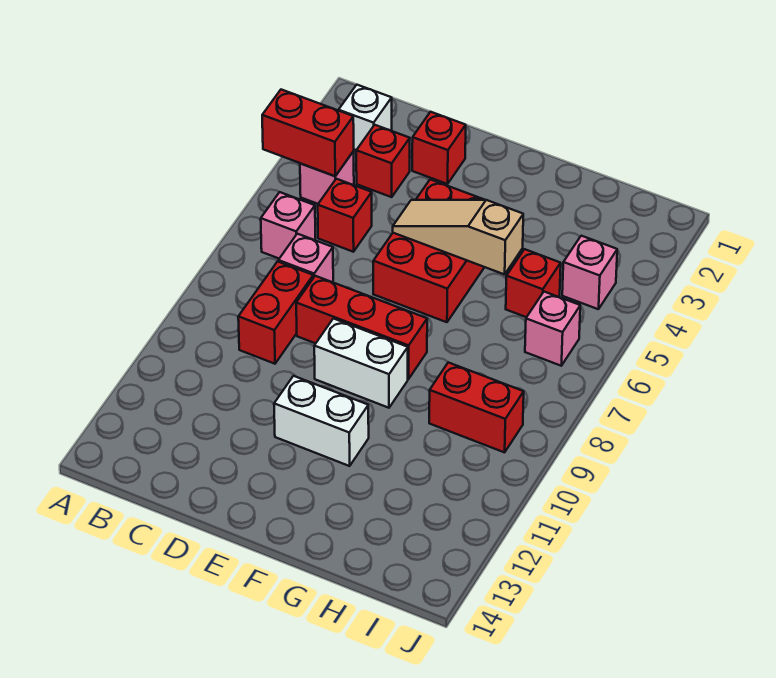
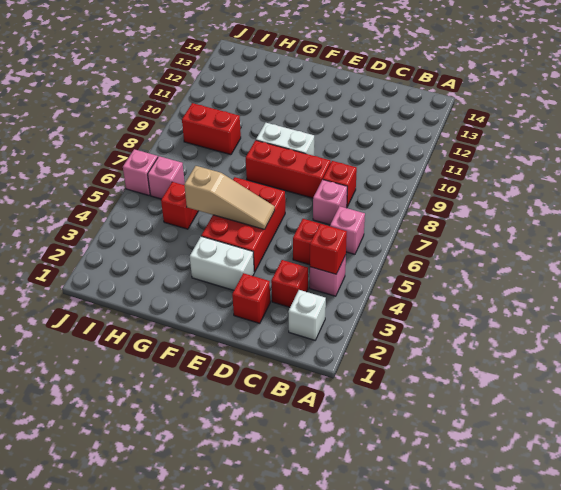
red brick A4:B4 level 2 -> red brick B4 level 2
red brick C8:C9 level 1 -> red brick C8 level 1
white brick E11:F11 level 1 -> white brick E3:F3 level 1
pink brick I4 level 1 -> pink brick J6 level 1

